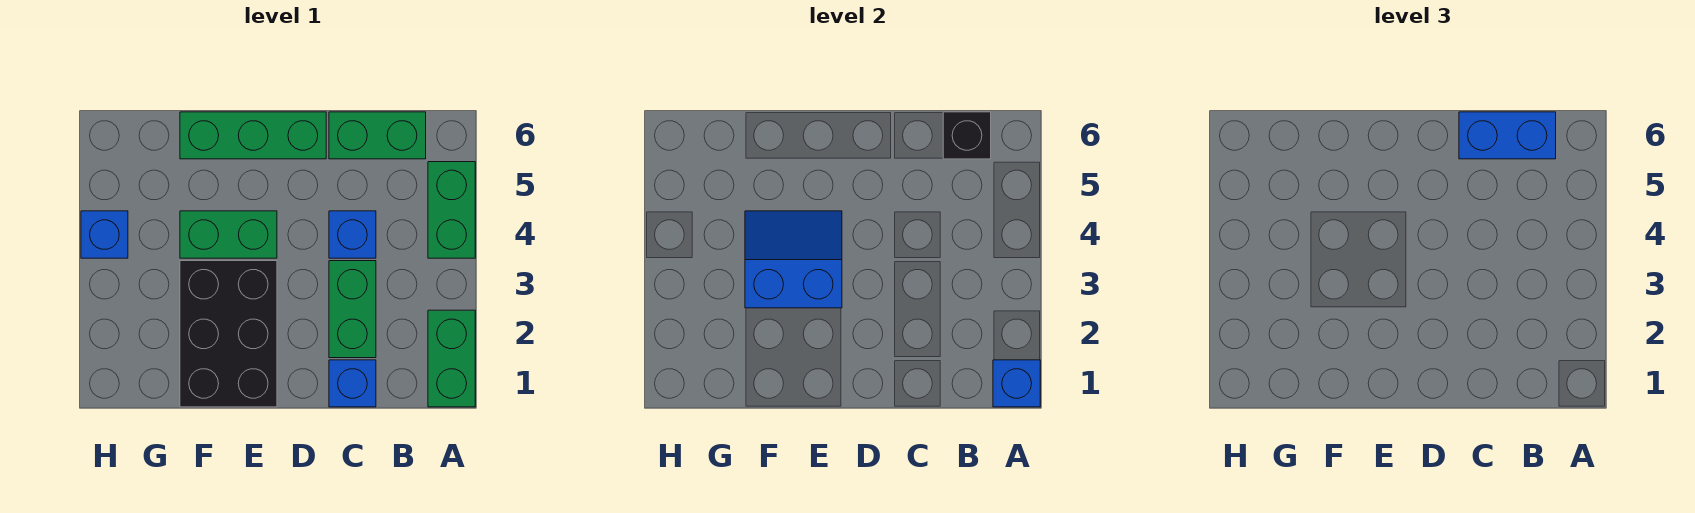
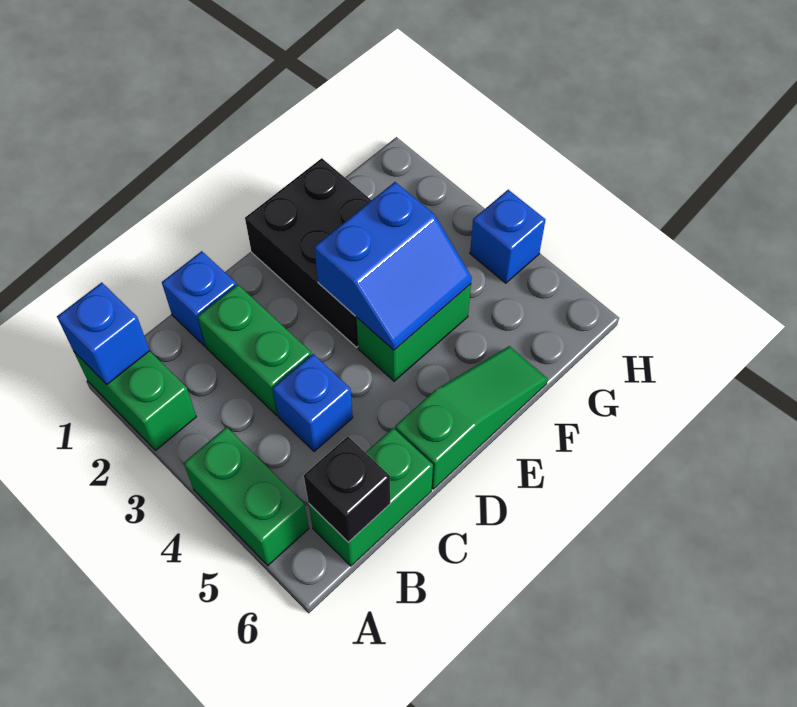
blue brick B6:C6 level 3 -> none
green brick D6:F6 level 1 -> green slope D6:F6 level 1 top D

